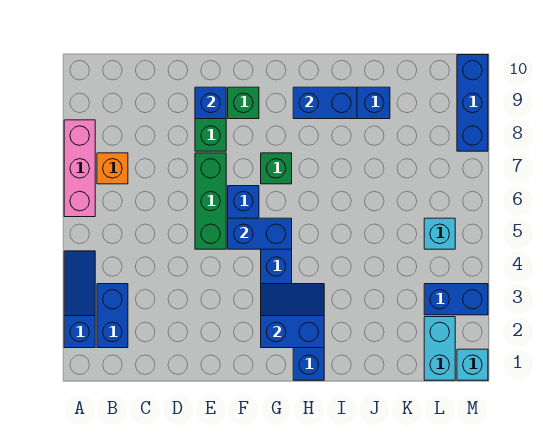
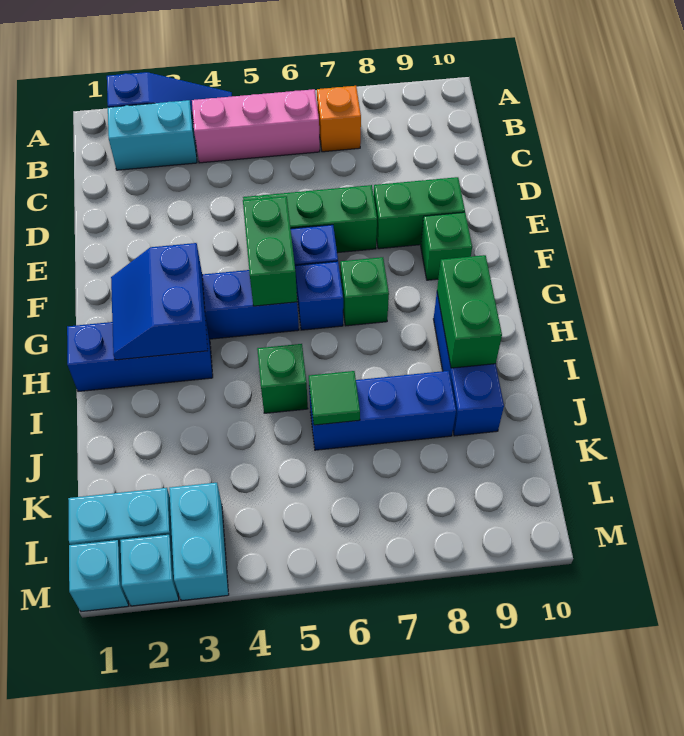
pink brick A6:A8 level 1 -> pink brick B4:B6 level 1
blue brick B2:B3 level 1 -> cyan brick B2:B3 level 1
blue brick E9 level 2 -> blue brick G6 level 1
blue brick F5:G5 level 2 -> green brick F5:G5 level 2
blue slope G2:H3 level 2 top 2 -> blue slope G2:H3 level 2 top 3
blue brick H9:I9 level 2 -> green brick H9:I9 level 2
none -> green brick I5 level 1
none -> green tile J6 level 2
blue brick L3:M3 level 1 -> cyan brick L3:M3 level 1
cyan brick L5 level 1 -> cyan brick M2 level 1
blue brick M8:M10 level 1 -> blue brick J6:J8 level 1

